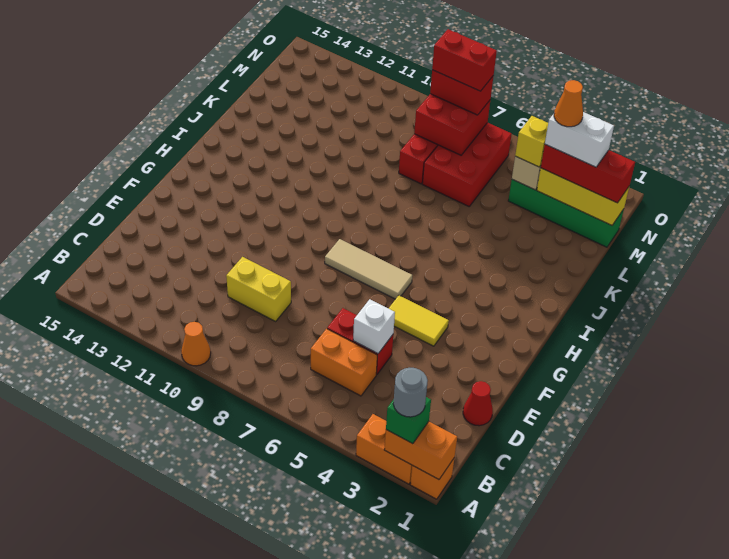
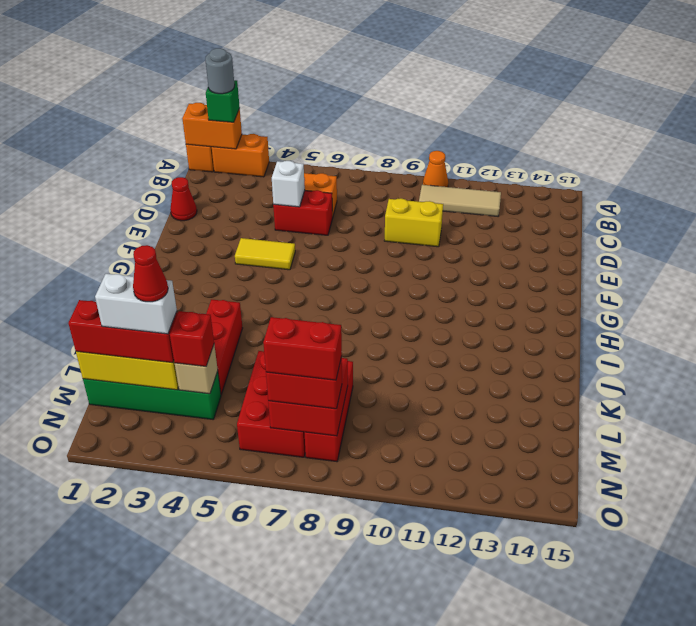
tan tile G6:G8 level 1 -> tan tile B10:B12 level 1
none -> red brick J4:L4 level 1
orange cone M3 level 5 -> red cone M3 level 5
yellow brick M4 level 3 -> red brick M4 level 3

